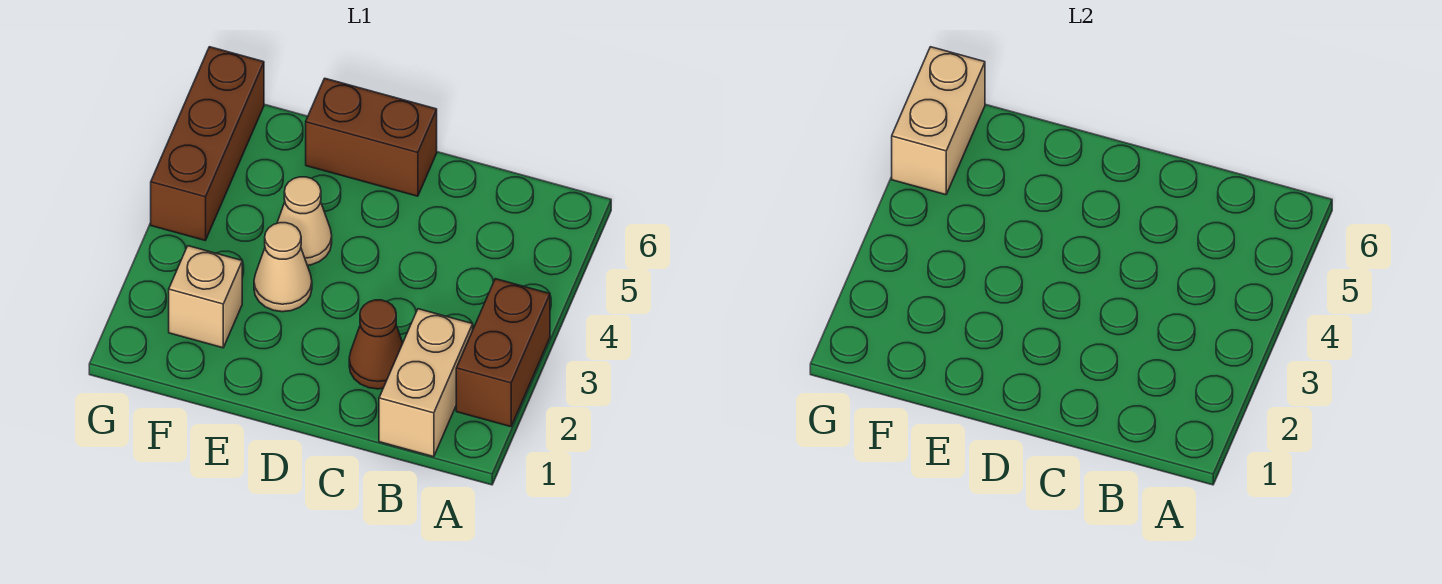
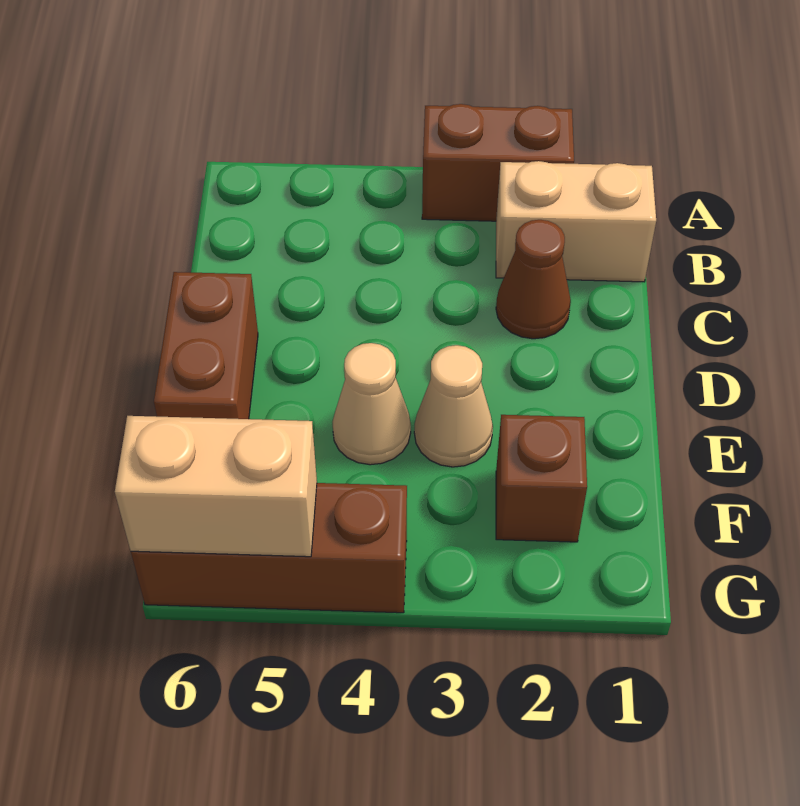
tan brick F2 level 1 -> brown brick F2 level 1

